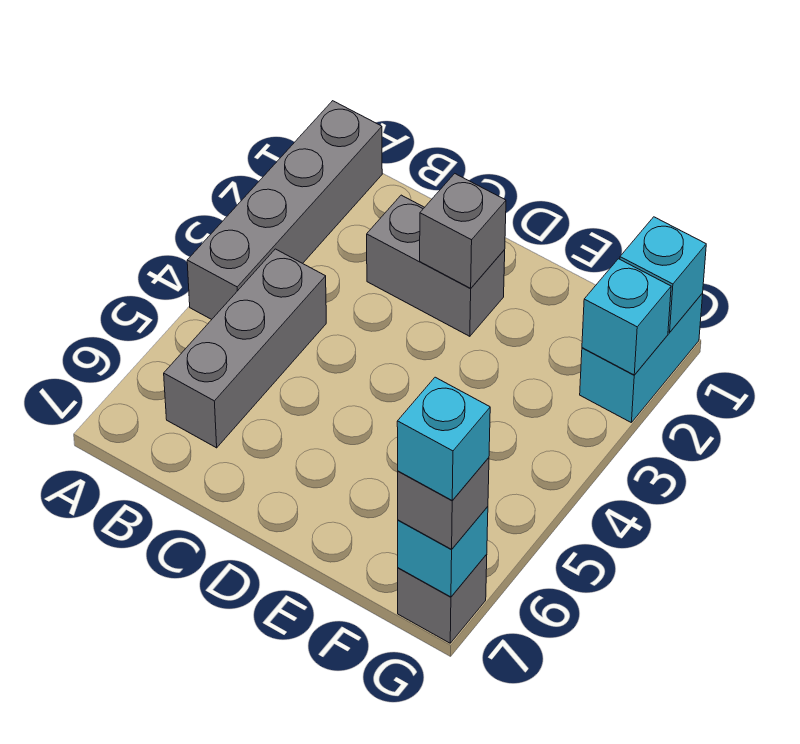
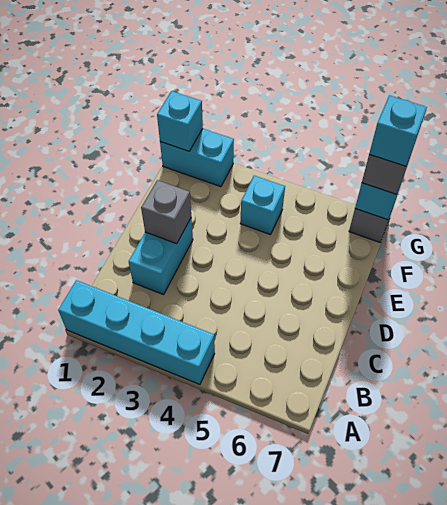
grey brick A1:A4 level 1 -> cyan brick A1:A4 level 1
grey brick B4:B6 level 1 -> none
grey brick C2:D2 level 1 -> cyan brick C2:D2 level 1
cyan brick G2 level 2 -> cyan brick F4 level 1

